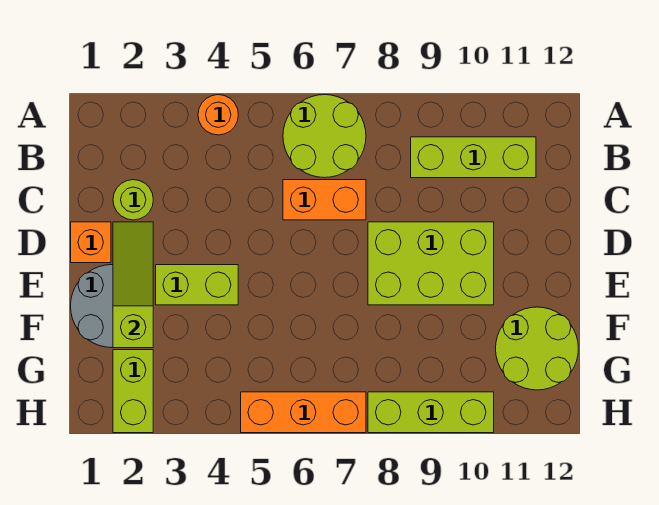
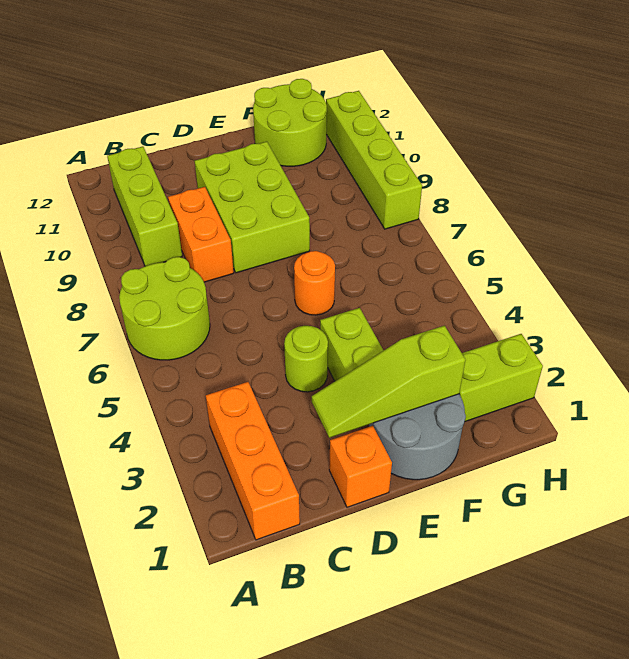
orange round brick A4 level 1 -> orange round brick E6 level 1
lime round brick C2 level 1 -> lime round brick D4 level 1
orange brick C6:C7 level 1 -> orange brick C8:C9 level 1
orange brick H5:H7 level 1 -> orange brick B1:B3 level 1
lime brick H8:H10 level 1 -> lime brick H8:H11 level 1

